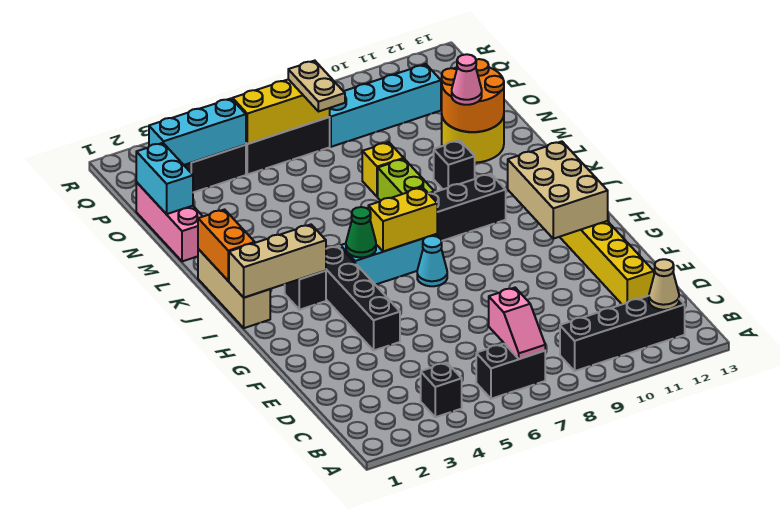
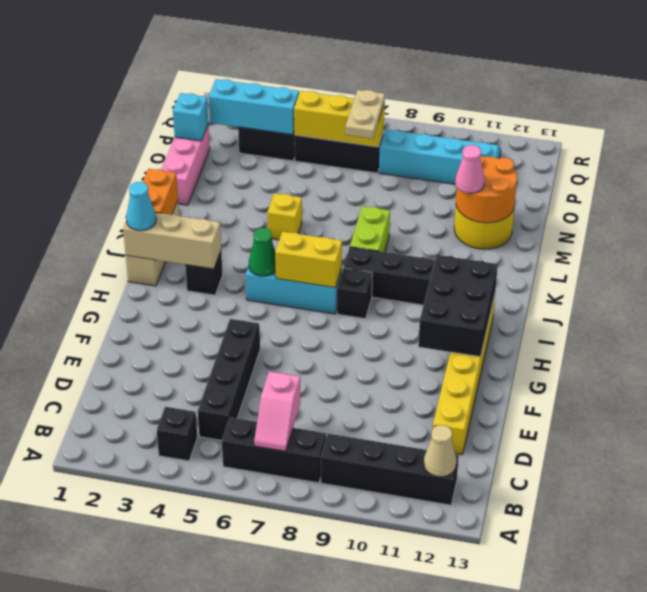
black brick B6:B7 level 1 -> black brick B6:B8 level 1
black brick F4:I4 level 1 -> black brick C5:F5 level 1
tan brick G11:I12 level 2 -> black brick G11:I12 level 2
cyan cone H7 level 1 -> cyan cone I1 level 3
black brick L10 level 1 -> black brick I8 level 1
yellow brick M8 level 1 -> yellow brick L5 level 1
cyan brick N1:O1 level 2 -> cyan brick O1 level 2

